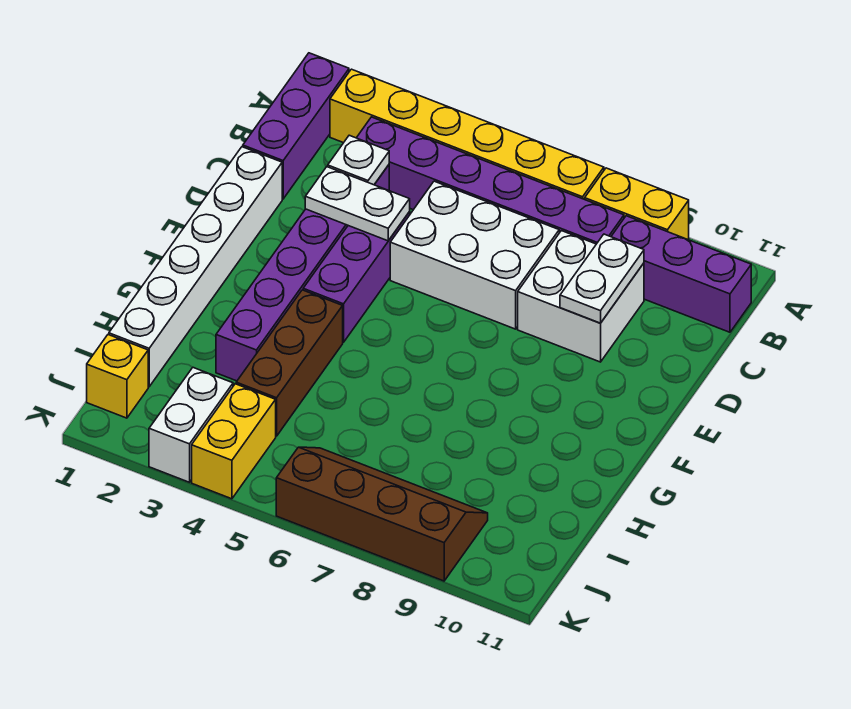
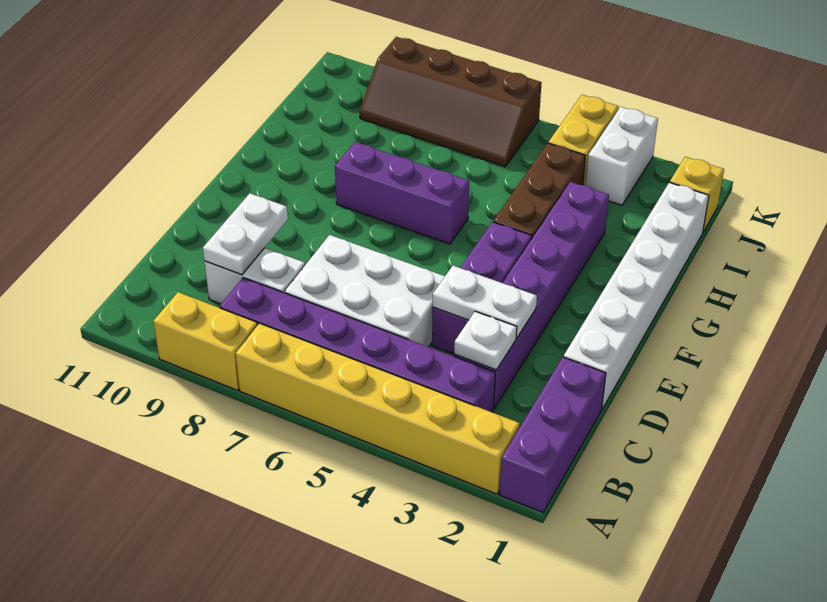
purple brick B9:B11 level 1 -> purple brick G6:G8 level 1
white brick C8:D9 level 1 -> white brick C8:C9 level 1

